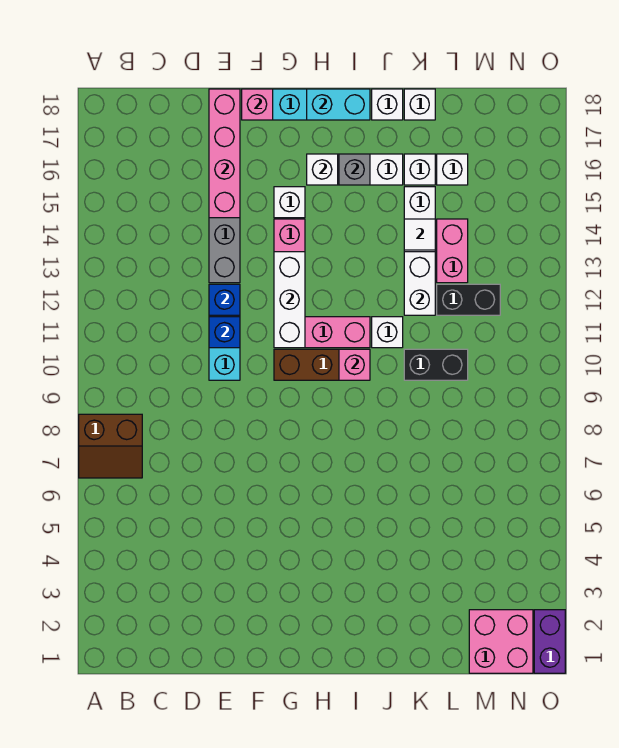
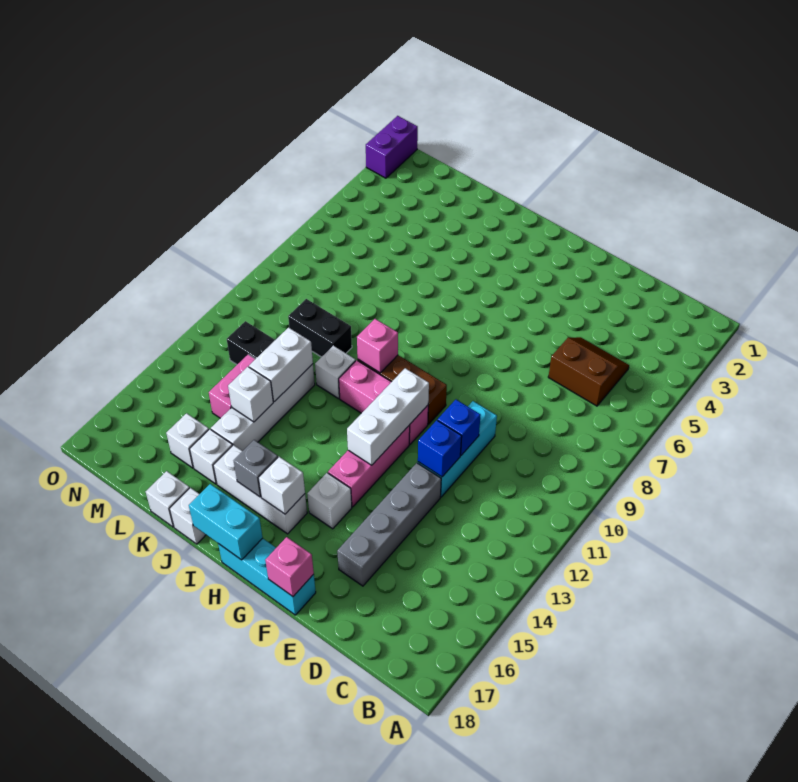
brown slope A7:B8 level 1 top 8 -> brown slope C5:D6 level 1 top 6
pink brick E15:E18 level 2 -> none
white tile K14 level 2 -> white brick K14 level 2
pink brick M1:N2 level 1 -> none

